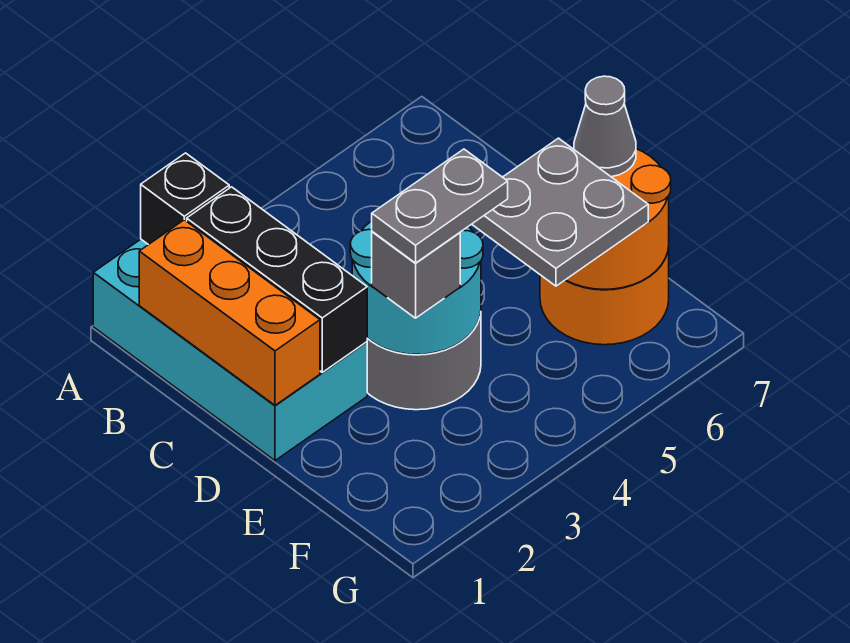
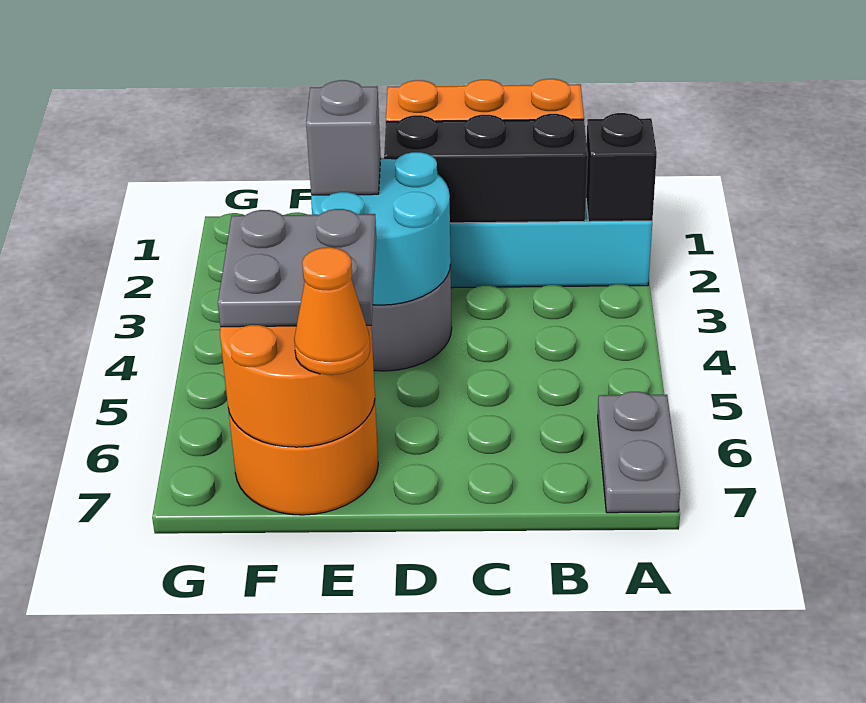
grey plate E3:E4 level 4 -> grey plate A6:A7 level 1
grey cone E7 level 3 -> orange cone E7 level 3

